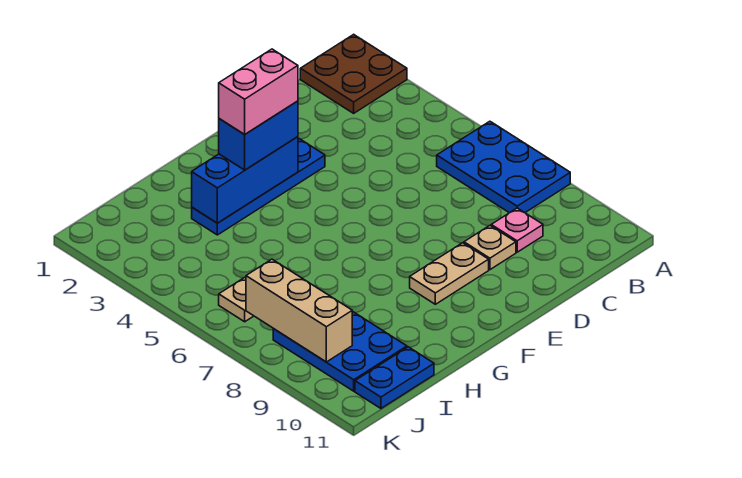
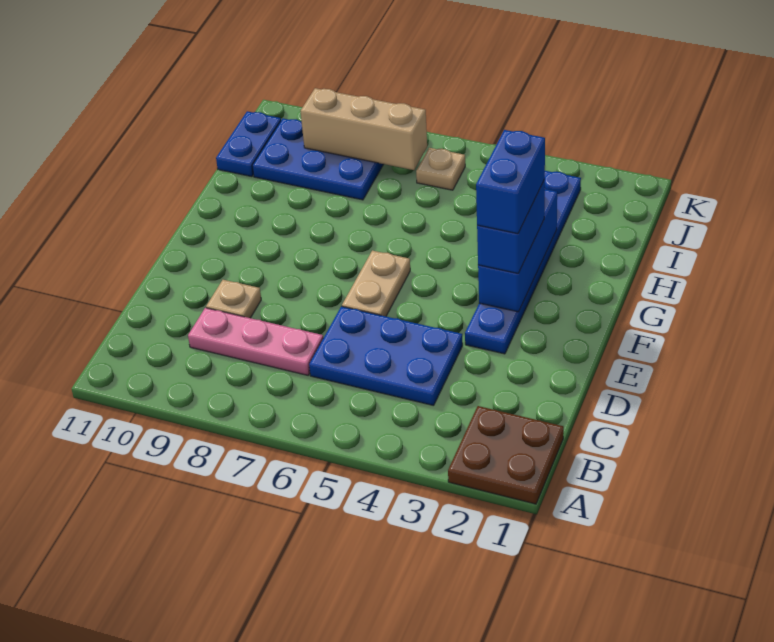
blue plate A6:B8 level 1 -> blue plate C4:D6 level 1
pink plate C9 level 1 -> pink plate C7:C9 level 1
blue plate E3:H3 level 1 -> blue plate E3:J3 level 1
tan plate E9:F9 level 1 -> tan plate E6:F6 level 1
pink brick F3:G3 level 4 -> blue brick F3:G3 level 4

